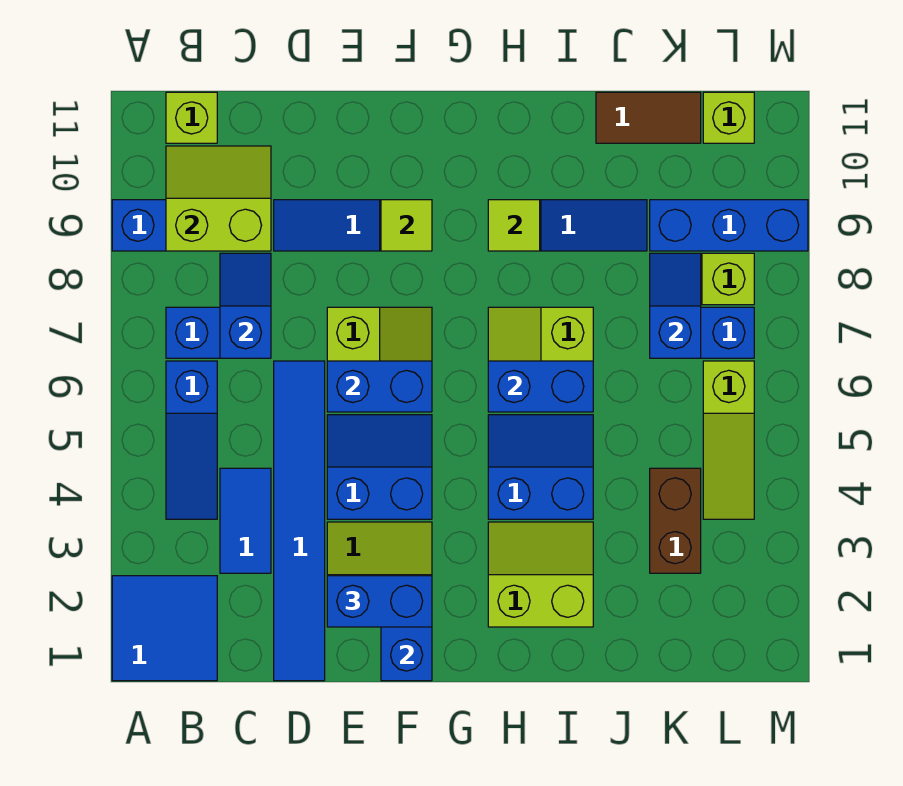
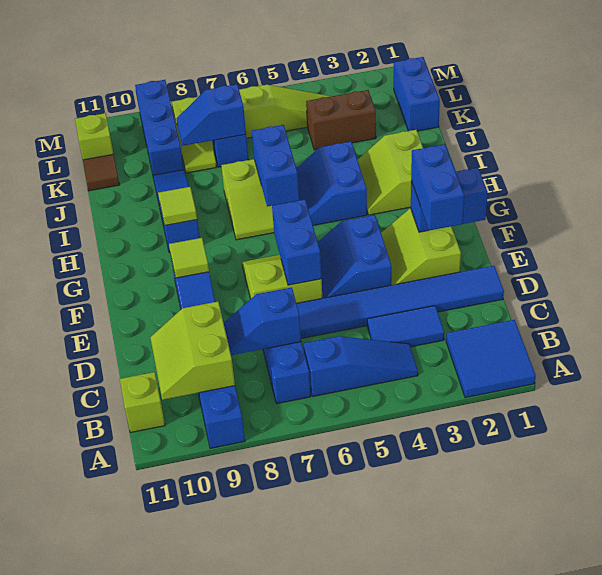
brown tile J11:K11 level 1 -> brown tile K11 level 1
none -> blue brick K1:L1 level 1

